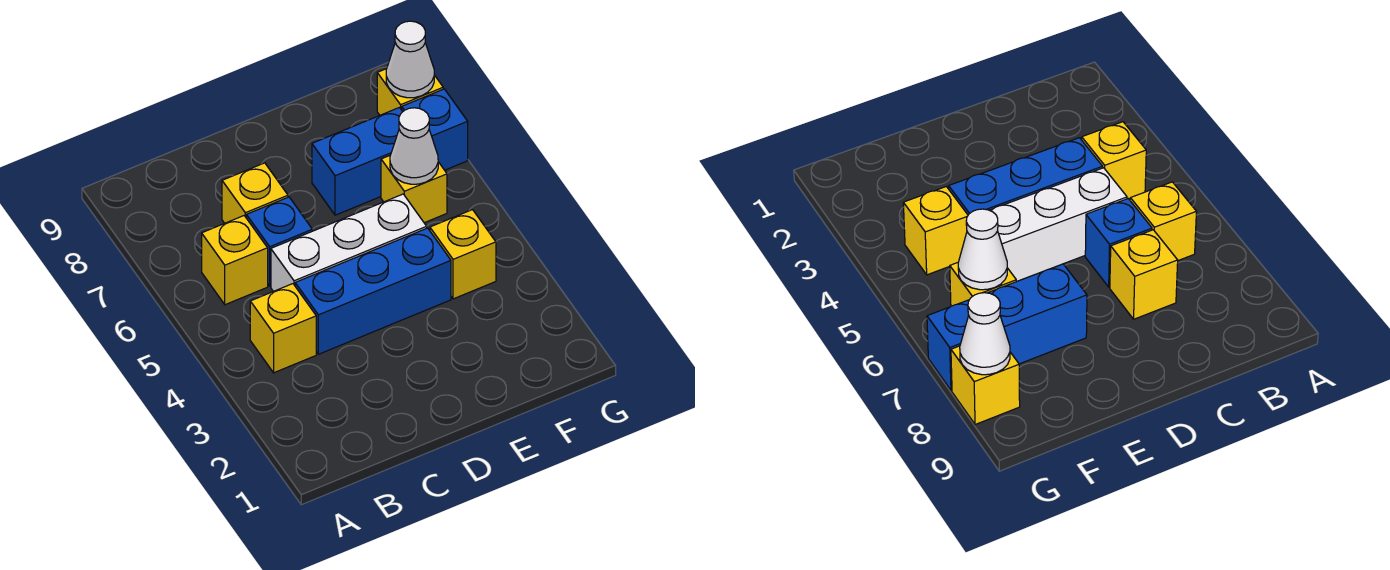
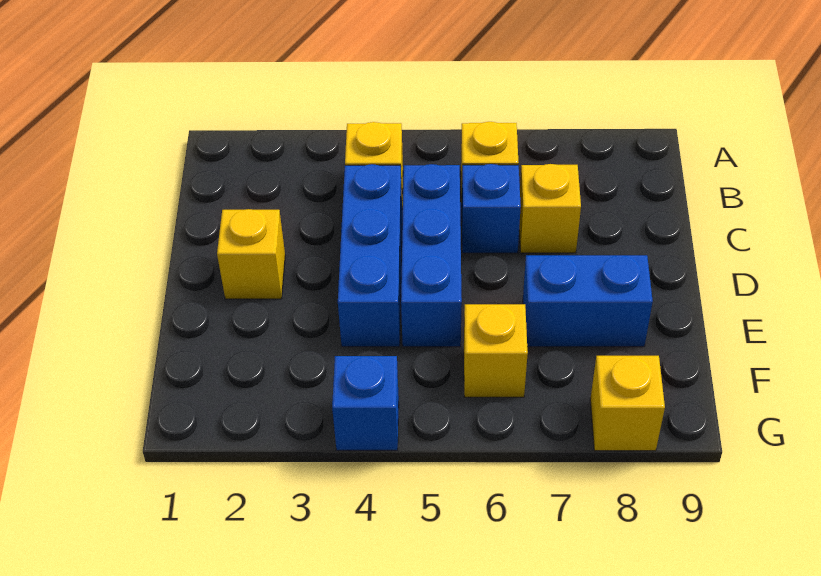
white brick C5:E5 level 1 -> blue brick C5:E5 level 1
blue brick E7:F7 level 1 -> blue brick E7:E8 level 1
yellow brick F4 level 1 -> yellow brick D2 level 1
white cone F6 level 2 -> none
blue brick G7 level 1 -> blue brick G4 level 1
white cone G8 level 2 -> none

